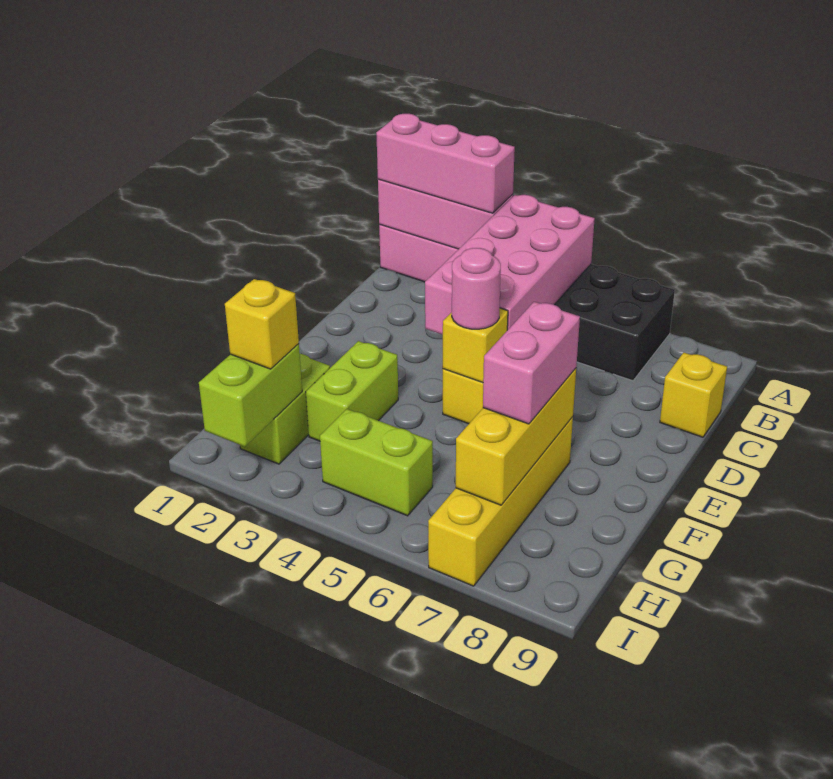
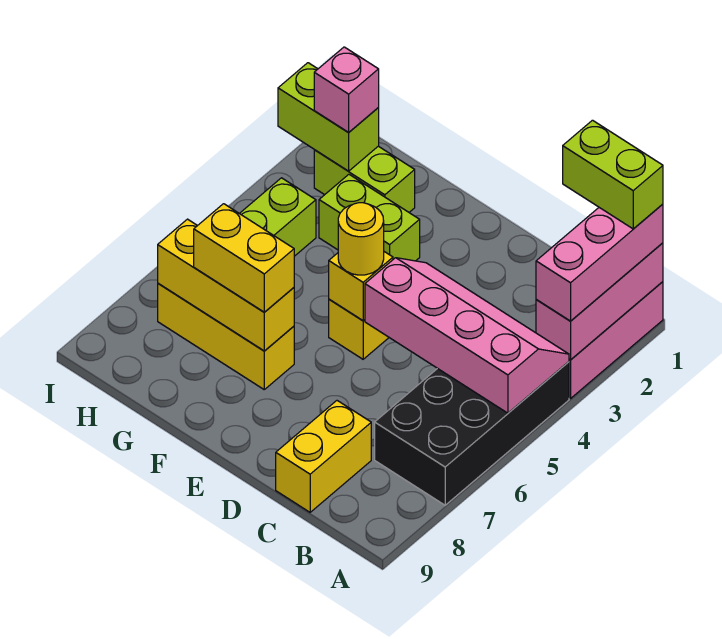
none -> lime brick A1:B1 level 4
pink brick A4:D5 level 2 -> pink slope A4:D5 level 2 top 5
yellow brick C9 level 1 -> yellow brick C8:C9 level 1
pink round brick E5 level 3 -> yellow round brick E5 level 3
yellow brick F7:I7 level 1 -> yellow brick F7:H7 level 1
pink brick F7:G7 level 3 -> yellow brick F7:G7 level 3
yellow brick H2 level 3 -> pink brick H2 level 3

